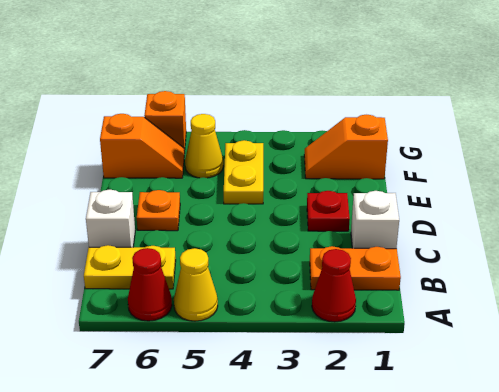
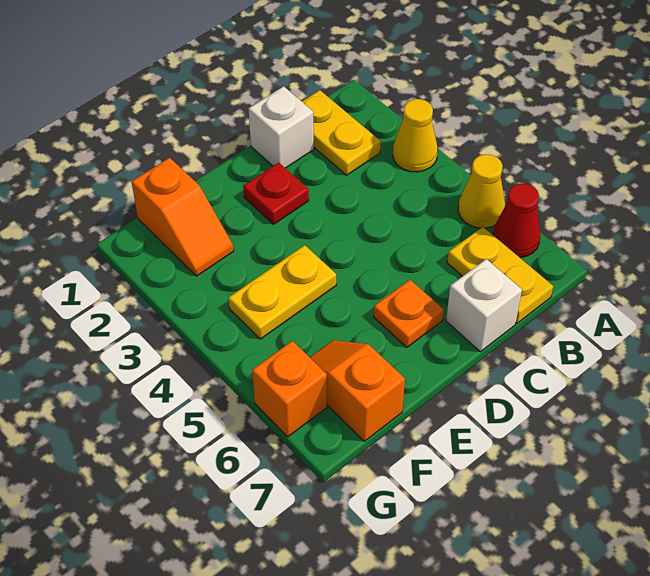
red cone A2 level 1 -> none
orange plate B1:B2 level 1 -> yellow plate B1:B2 level 1
yellow cone F5 level 1 -> yellow cone A3 level 1

